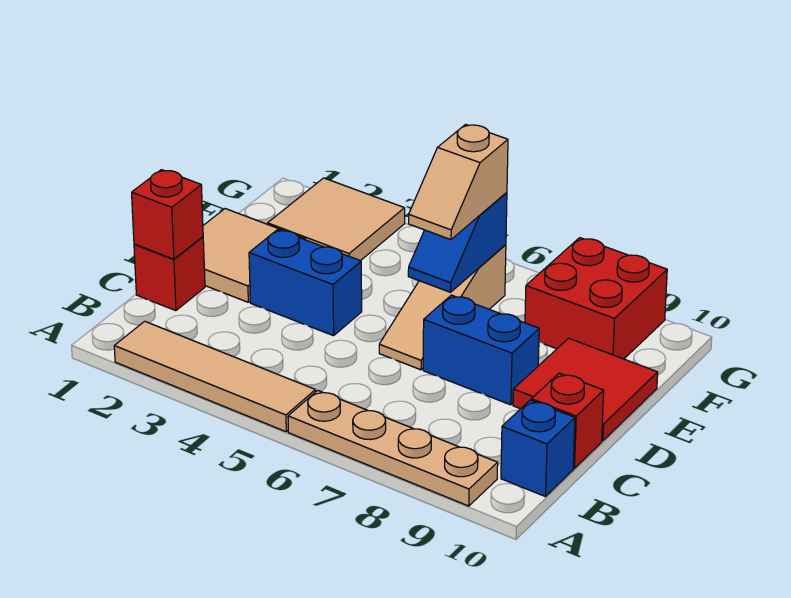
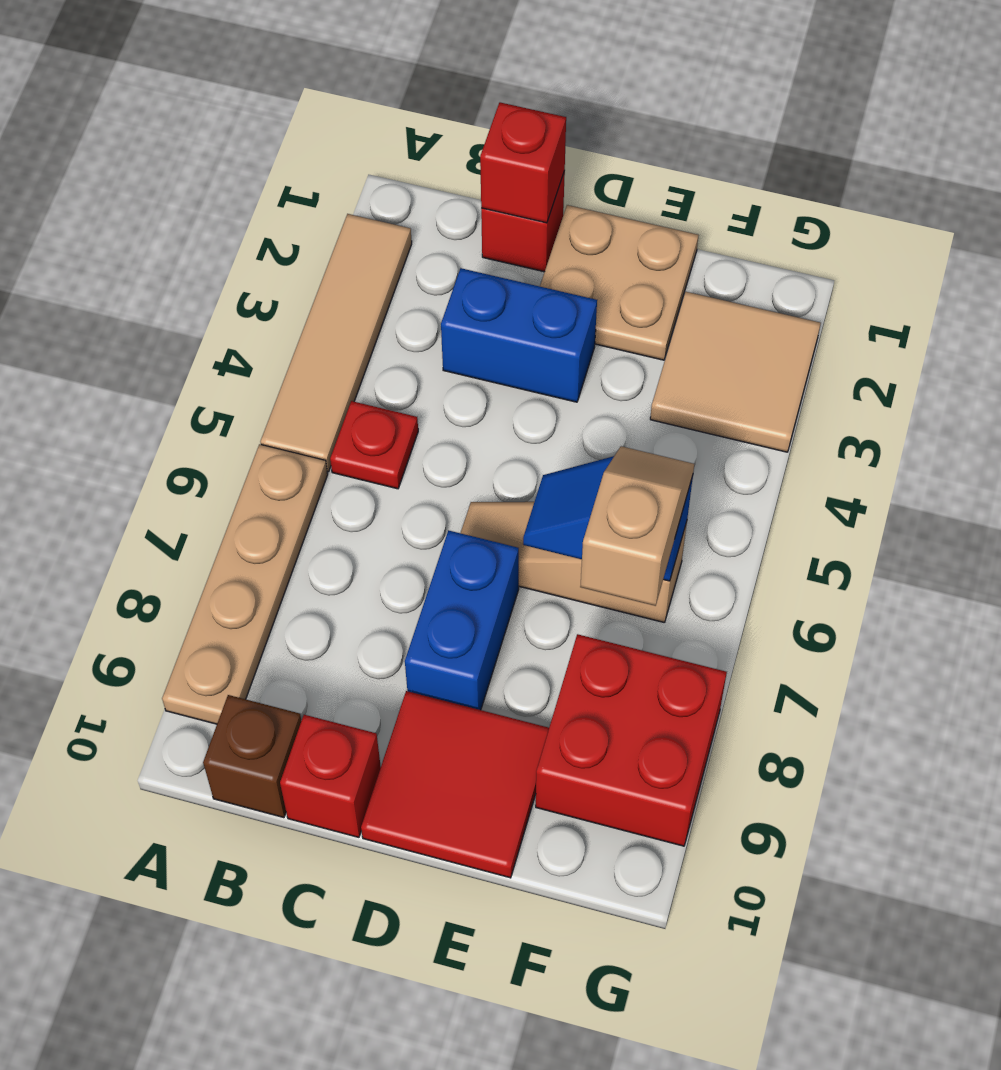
none -> red plate B5 level 1
blue brick B10 level 1 -> brown brick B10 level 1
tan tile D1:E2 level 1 -> tan plate D1:E2 level 1
blue brick D3:D4 level 1 -> blue brick C3:D3 level 1
tan slope E6:F6 level 3 top F -> tan slope F6:F7 level 3 top 7

